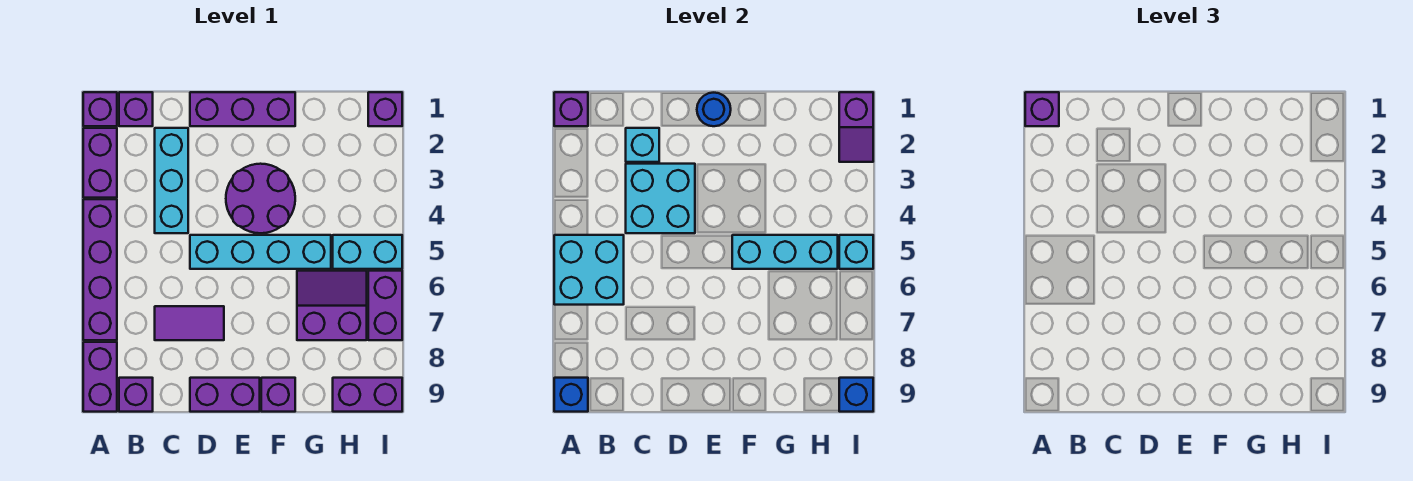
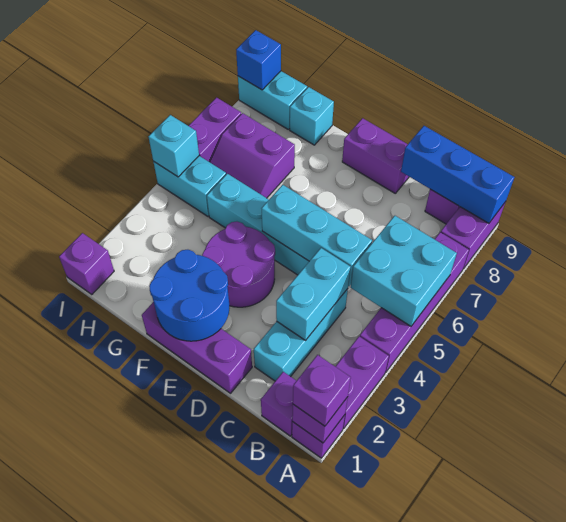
blue brick A9 level 2 -> blue brick A9:C9 level 2
cyan brick C2 level 2 -> cyan brick G9 level 1
cyan brick C3:D4 level 2 -> cyan brick C3:C4 level 2
purple tile C7:D7 level 1 -> none
blue round brick E1 level 2 -> blue round brick E1:F2 level 2
cyan brick F5:H5 level 2 -> cyan brick C5:E5 level 2
purple brick F9 level 1 -> none
purple brick H9:I9 level 1 -> cyan brick H9:I9 level 1
purple slope I1:I2 level 2 top 1 -> none

